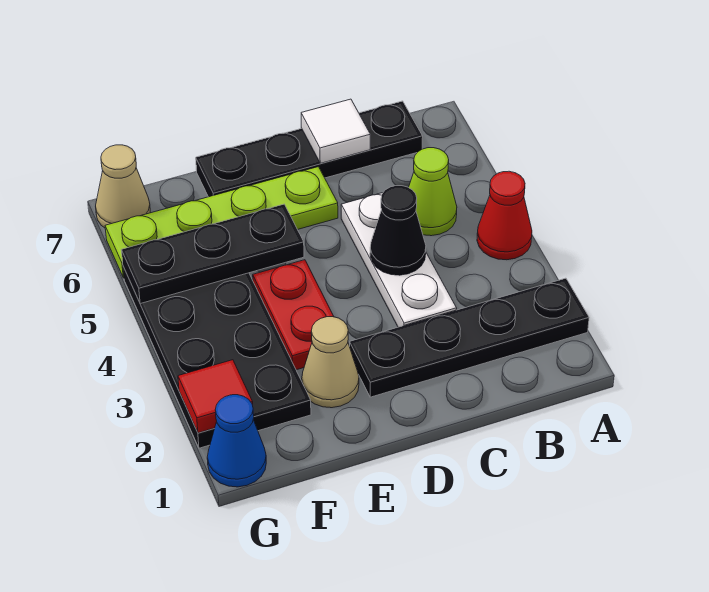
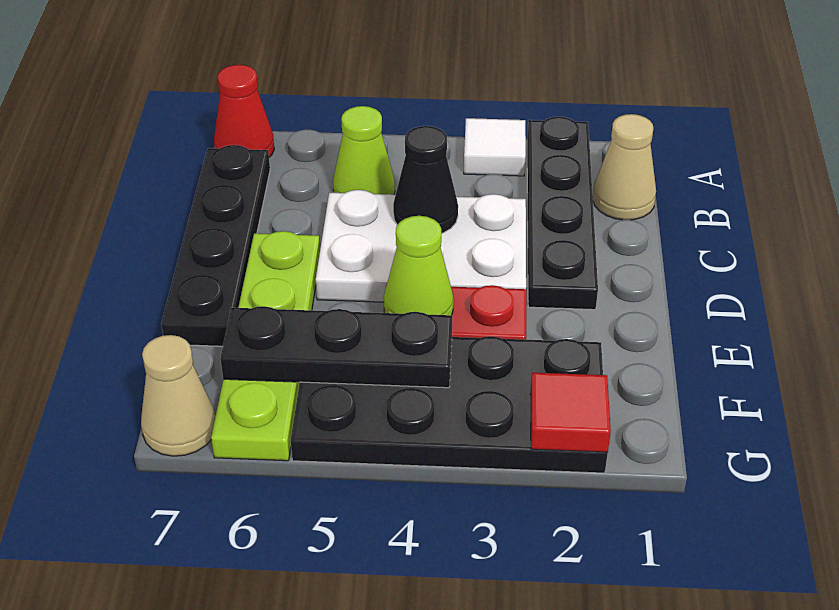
red cone A4 level 1 -> red cone A7 level 1
white plate C3:C5 level 1 -> white plate C3:D5 level 1
white tile C7 level 2 -> white tile A3 level 1
tan cone E2 level 1 -> tan cone B1 level 1
none -> lime cone E4 level 2
black plate E5:G5 level 2 -> black plate F4:F6 level 2
blue cone G1 level 1 -> none

